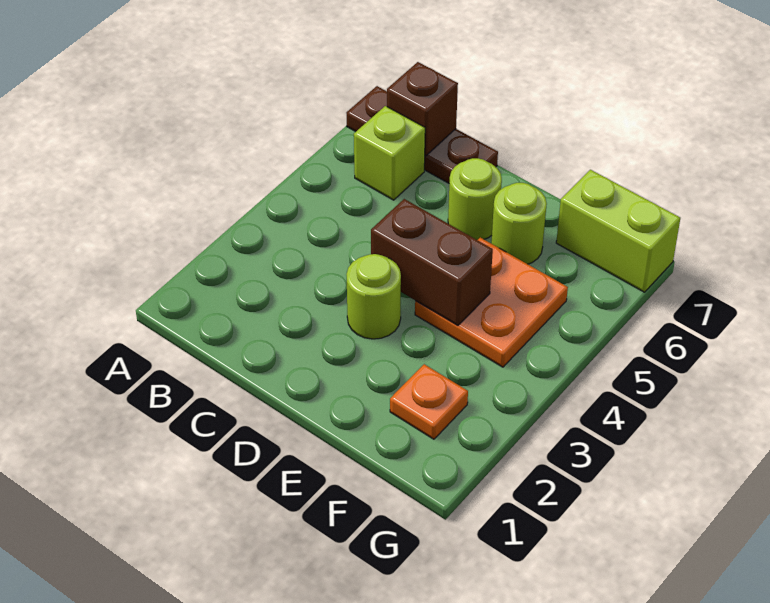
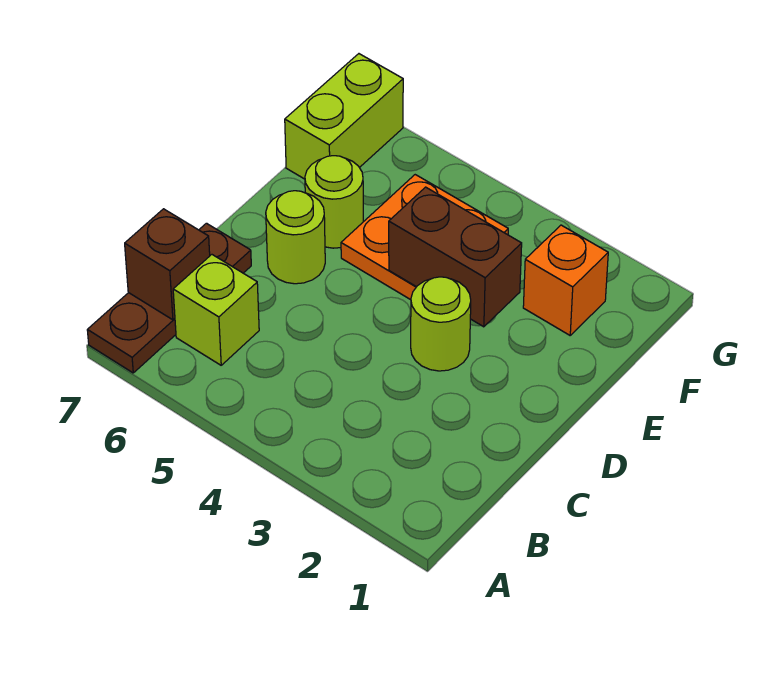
brown brick D4:E4 level 2 -> brown brick E3:E4 level 2
orange plate F2 level 1 -> orange brick F2 level 1

